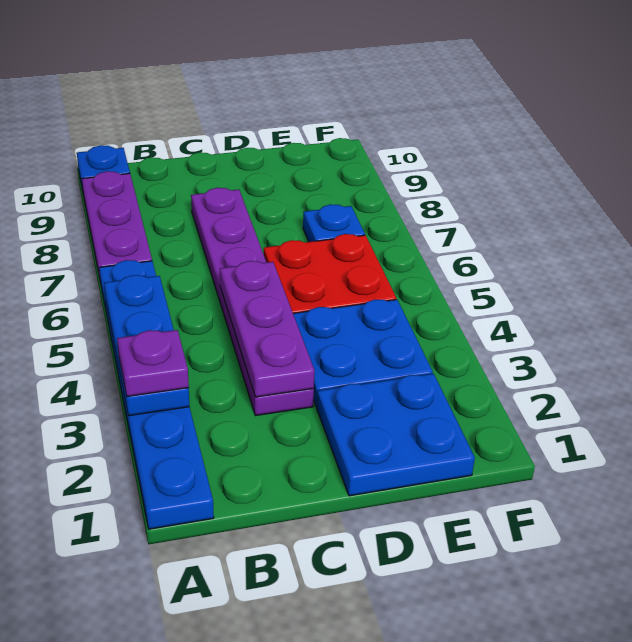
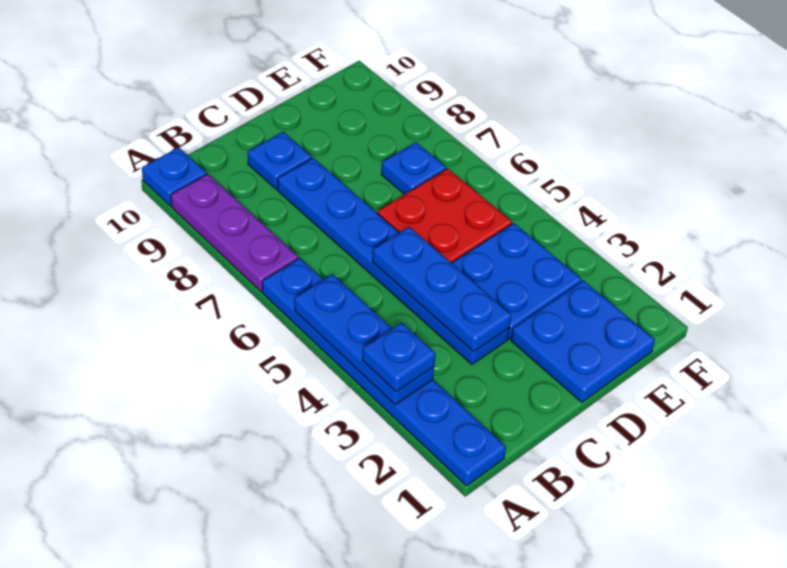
purple plate A3 level 3 -> blue plate A3 level 3
purple plate C3:C8 level 1 -> blue plate C3:C8 level 1
purple plate C3:C5 level 2 -> blue plate C3:C5 level 2
none -> blue plate C9 level 1

